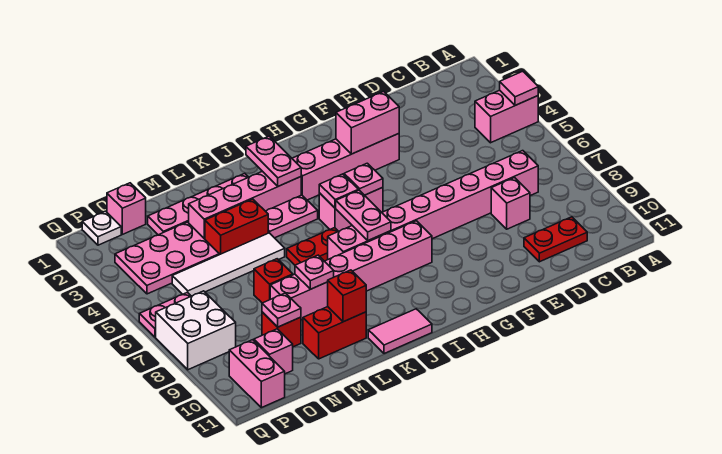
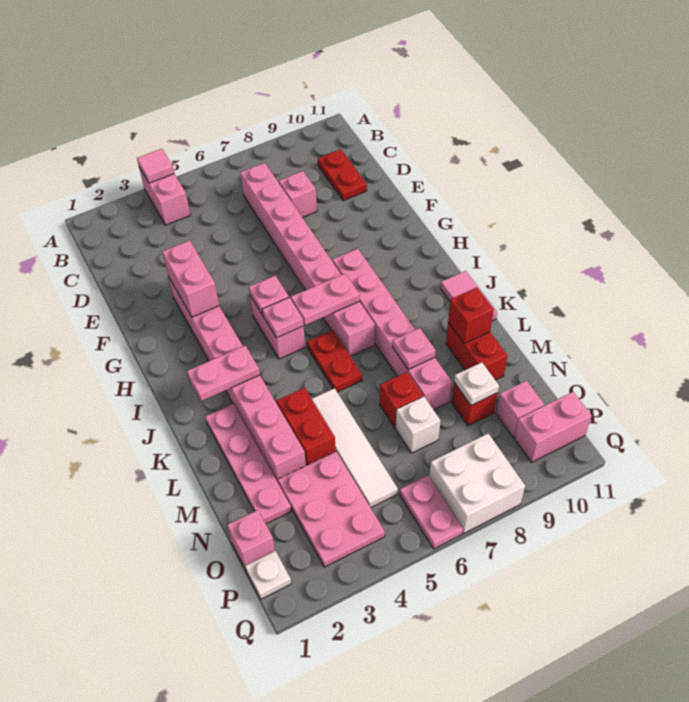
pink plate J4:K4 level 1 -> none
none -> white brick N7 level 1
pink plate N9 level 2 -> white plate N9 level 2

